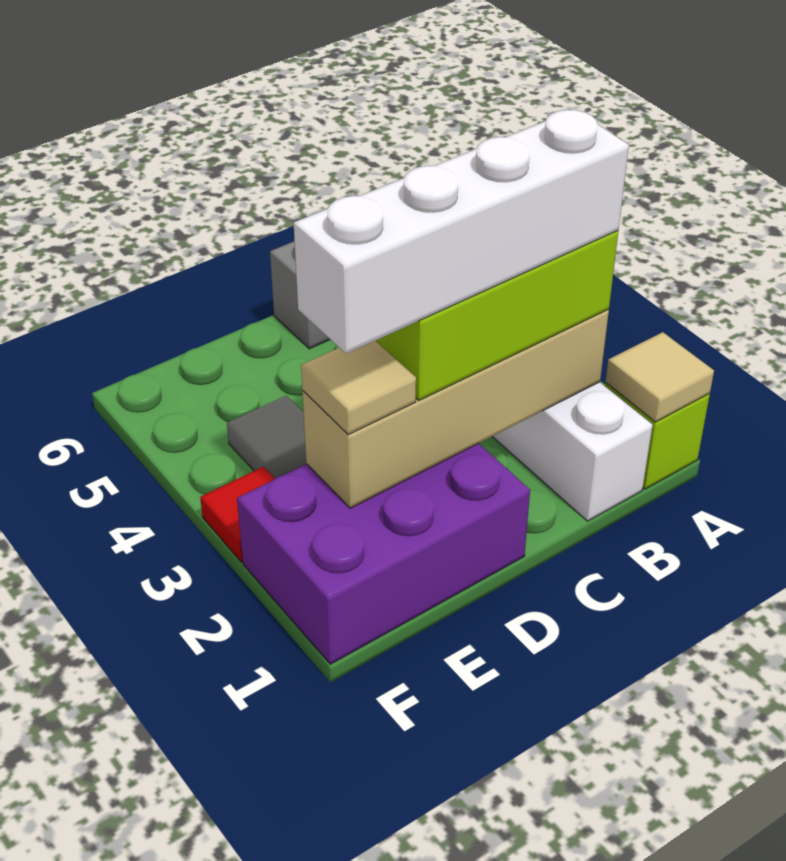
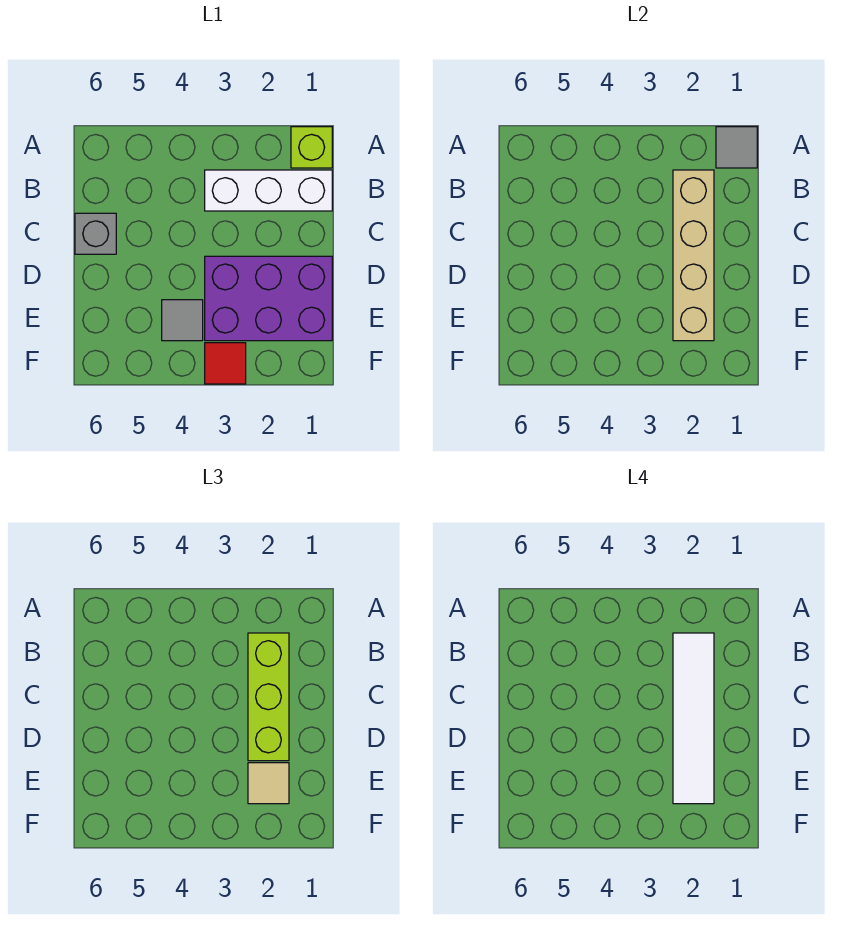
tan tile A1 level 2 -> grey tile A1 level 2
white brick B2:E2 level 4 -> white tile B2:E2 level 4
purple brick D1:F2 level 1 -> purple brick D1:E3 level 1

